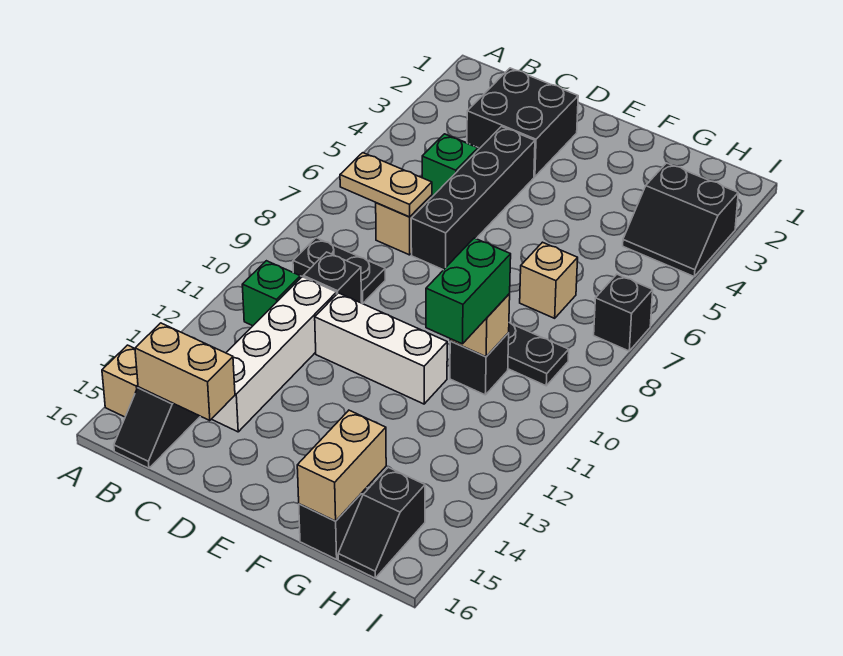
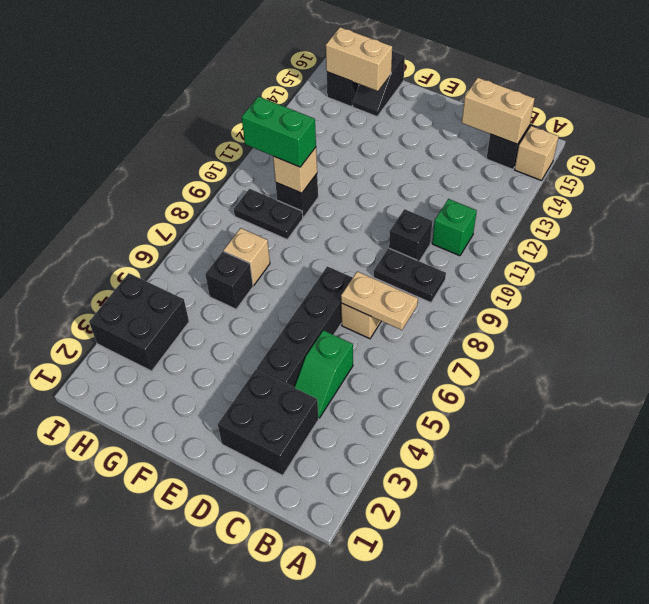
white brick C11:C14 level 1 -> none
white brick D11:F11 level 1 -> none
green brick G10:G11 level 3 -> green brick G10:H10 level 3
tan brick G15:G16 level 2 -> tan brick G15:H15 level 2
black slope H3:I4 level 1 top 3 -> black brick H3:I4 level 1
black brick I7 level 1 -> black brick G6 level 1

